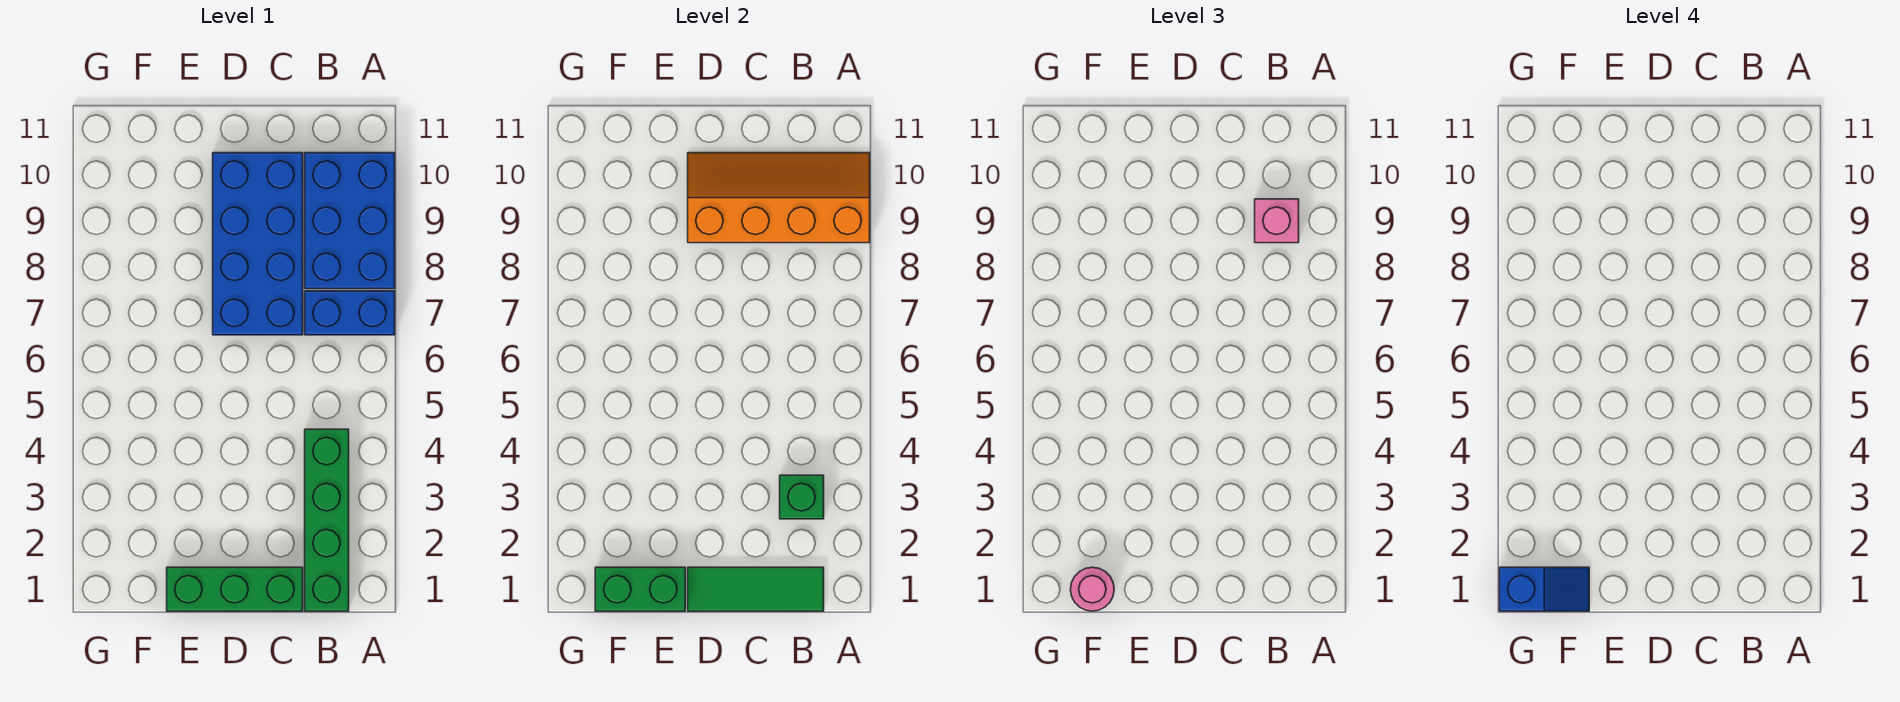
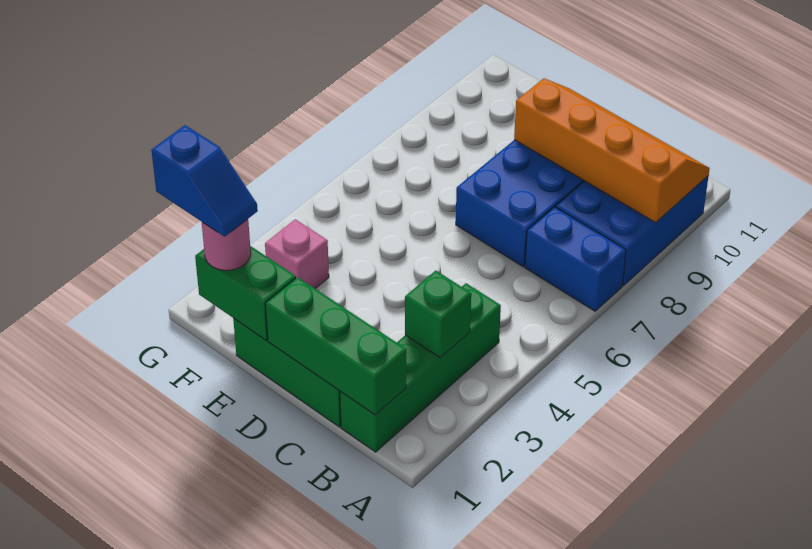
green tile B1:D1 level 2 -> green brick B1:D1 level 2
pink brick B9 level 3 -> pink brick F3 level 1

